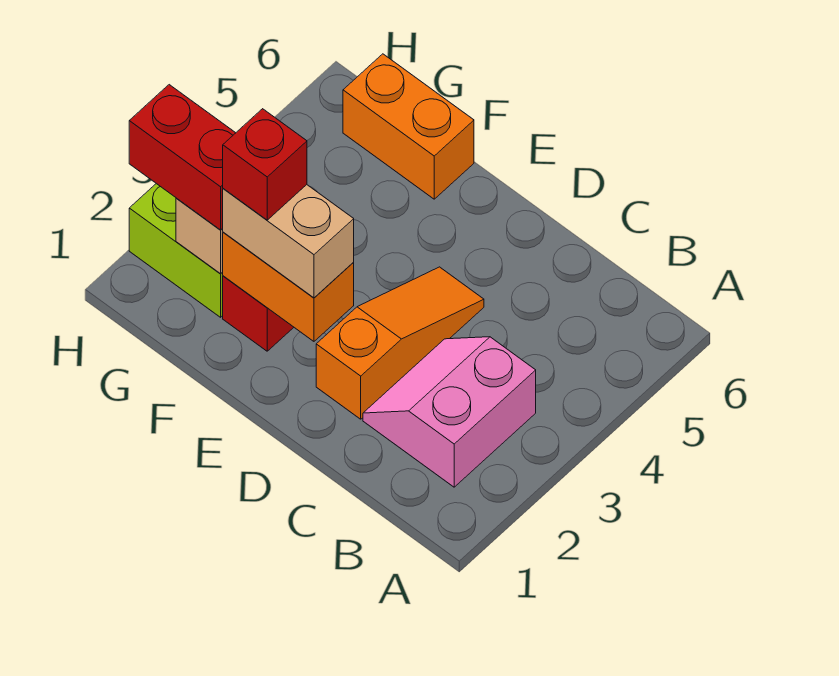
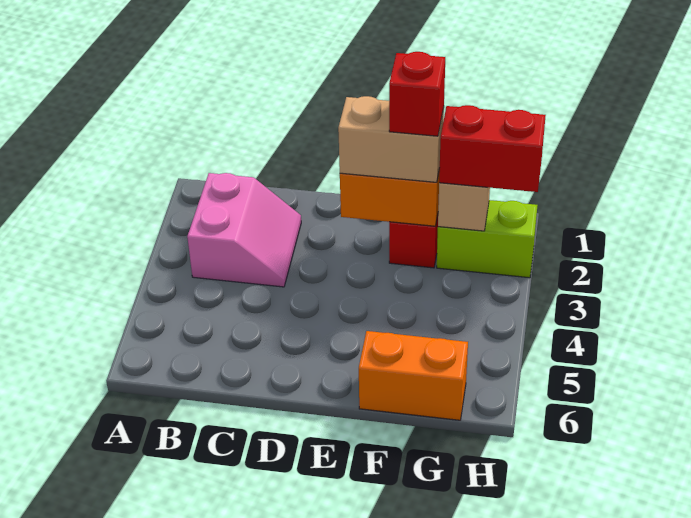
orange slope D2:D4 level 1 top 2 -> none

